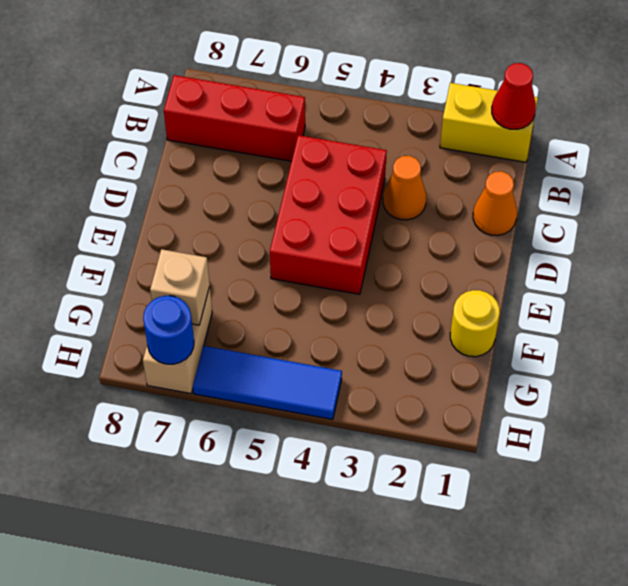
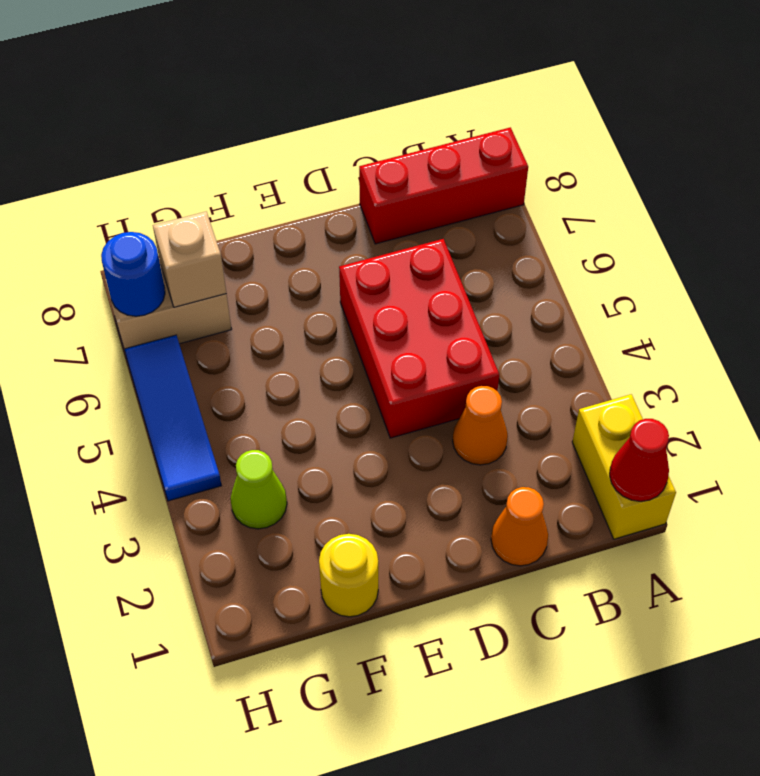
red brick B6:B8 level 1 -> red brick A8:C8 level 1
red brick C4:E5 level 1 -> red brick C4:D6 level 1
none -> lime cone G3 level 1

